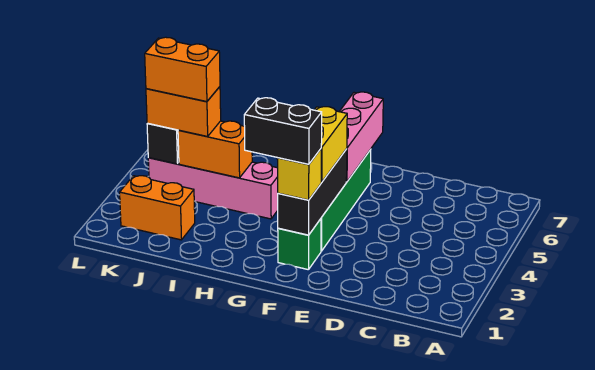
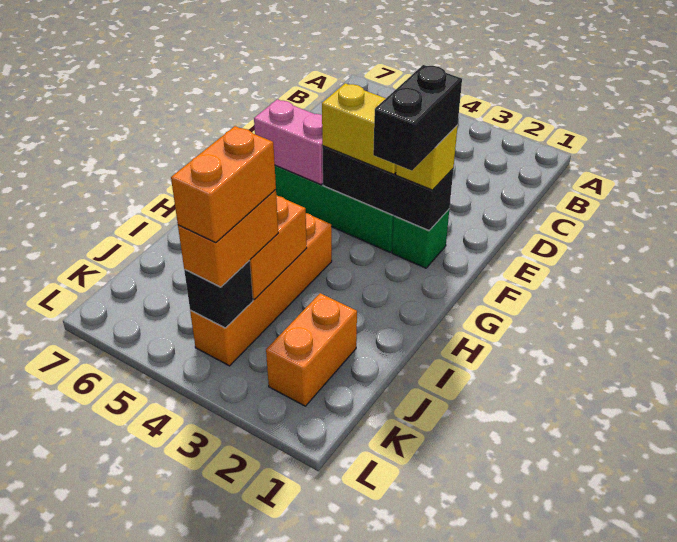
pink brick F5:F7 level 2 -> pink brick F5:F6 level 2
pink brick H4:K4 level 1 -> orange brick H4:K4 level 1

